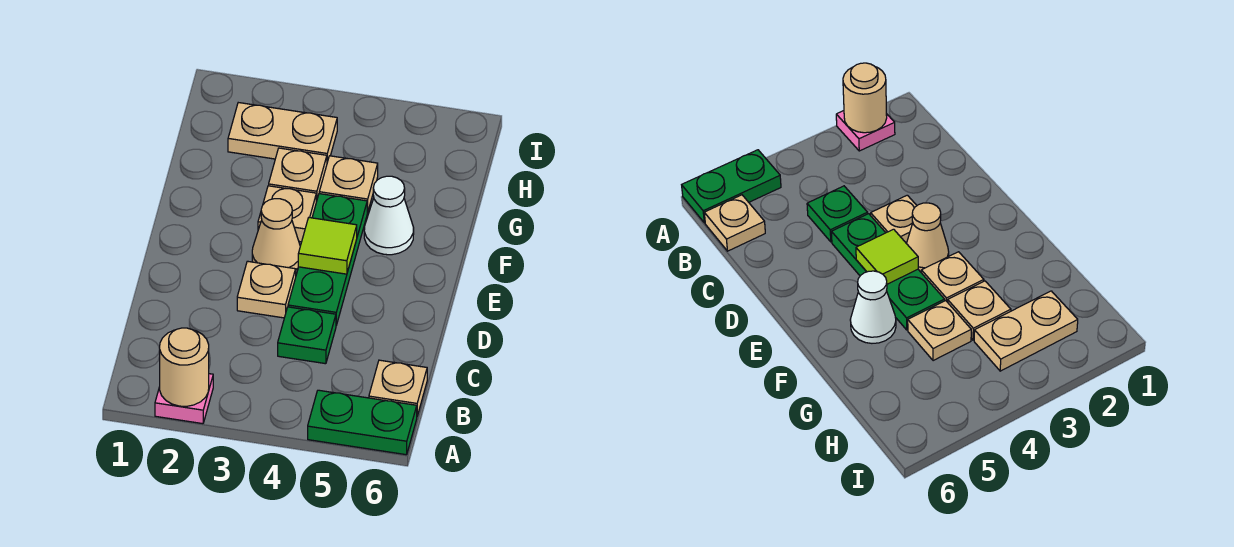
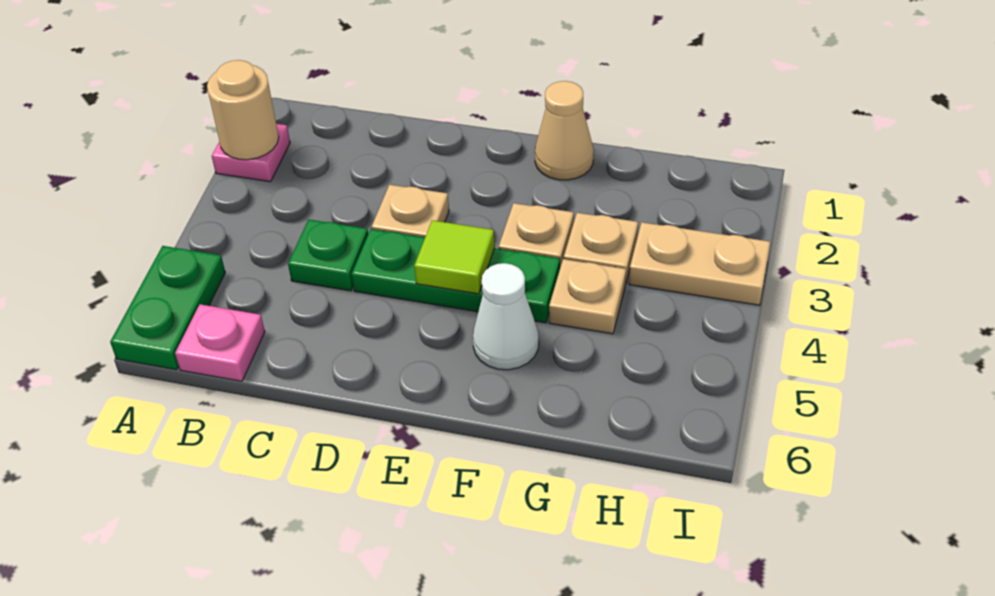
tan plate B6 level 1 -> pink plate B6 level 1
tan cone E3 level 1 -> tan cone F1 level 1
tan plate H2:H3 level 1 -> tan plate H3:I3 level 1

